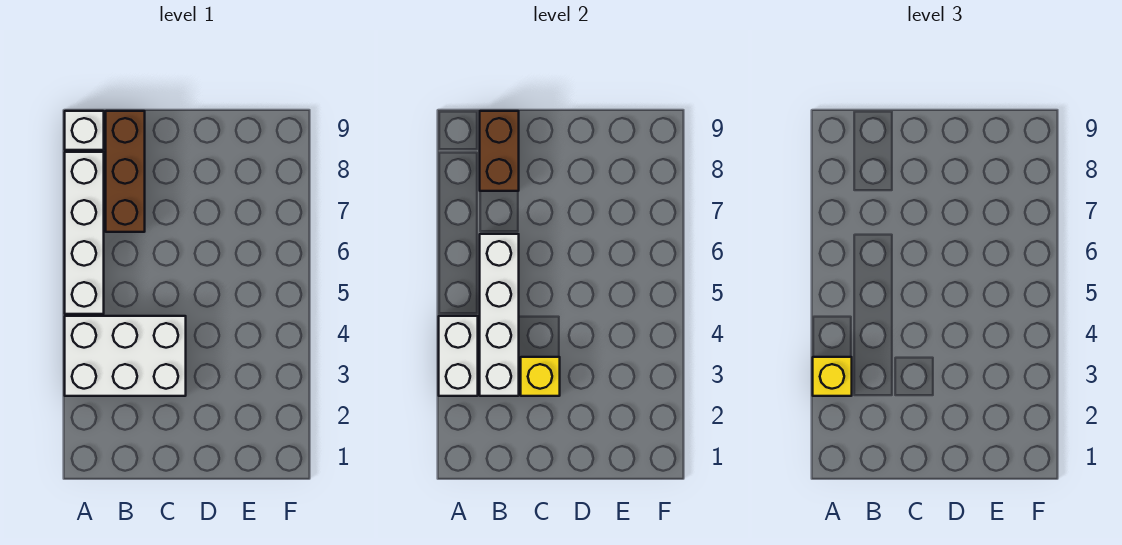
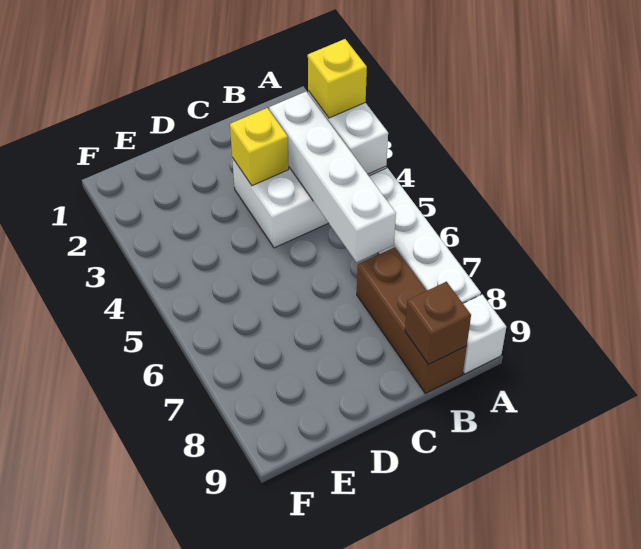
brown brick B8:B9 level 2 -> brown brick B9 level 2

